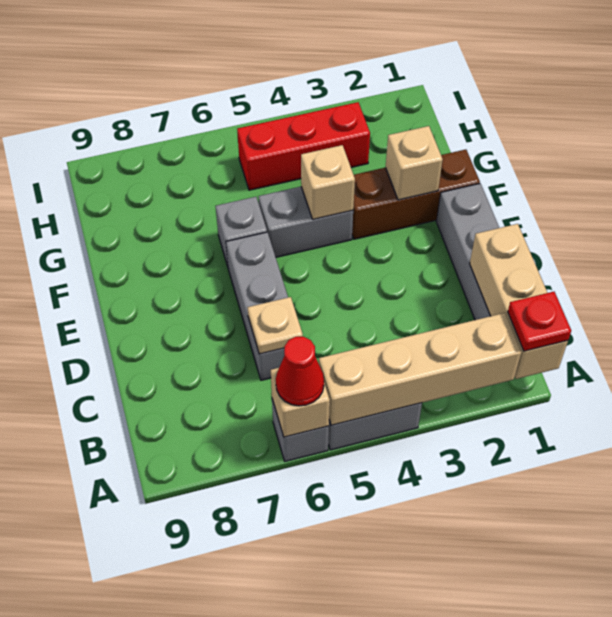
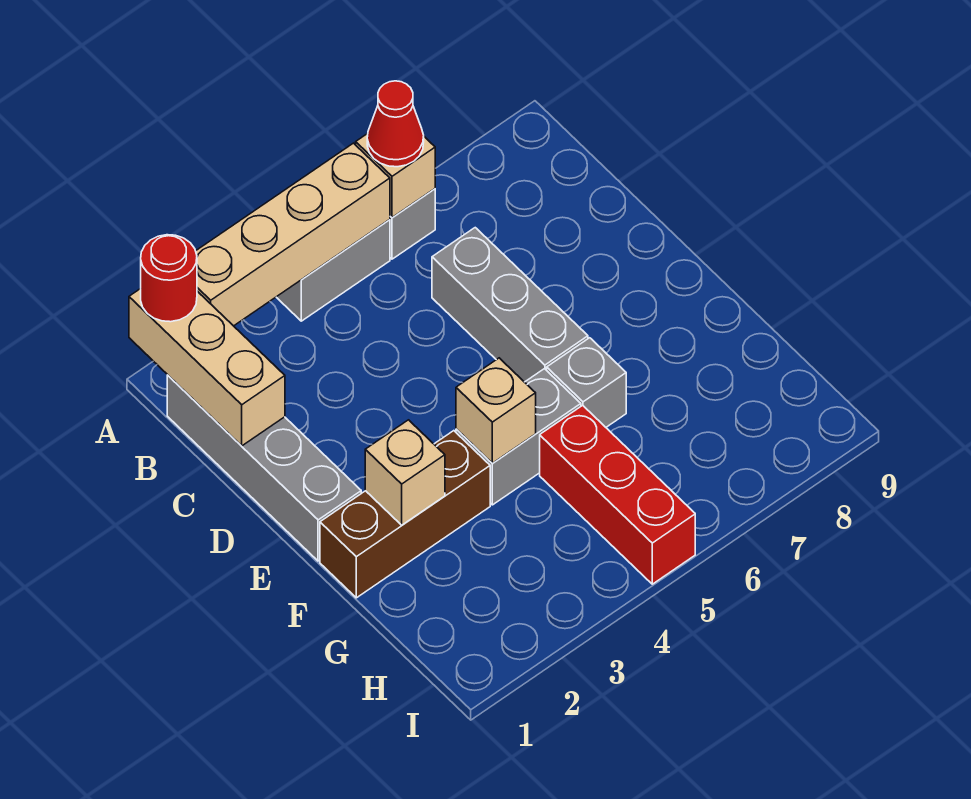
red plate A1 level 3 -> red round brick A1 level 3
tan plate C6 level 2 -> none
red brick H3:H5 level 1 -> red brick G5:I5 level 1

